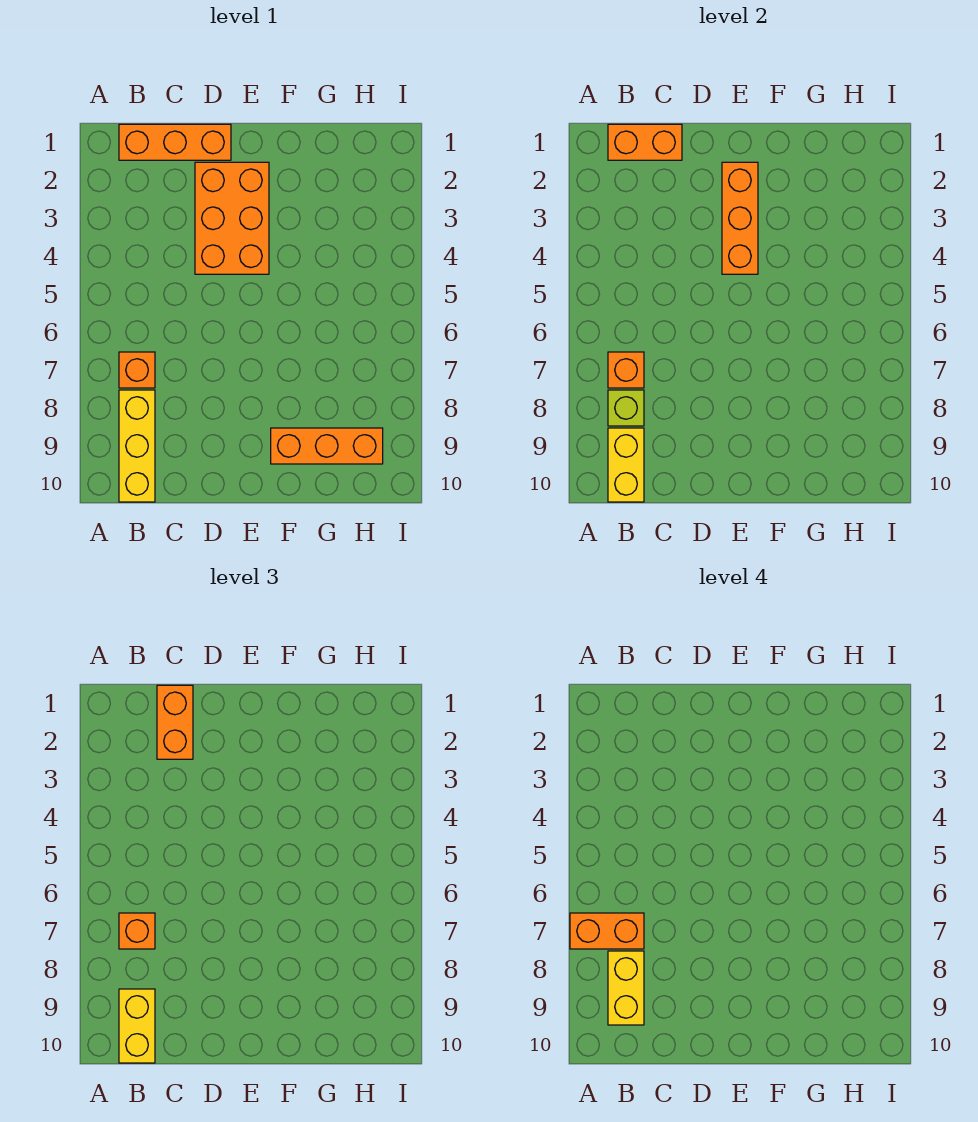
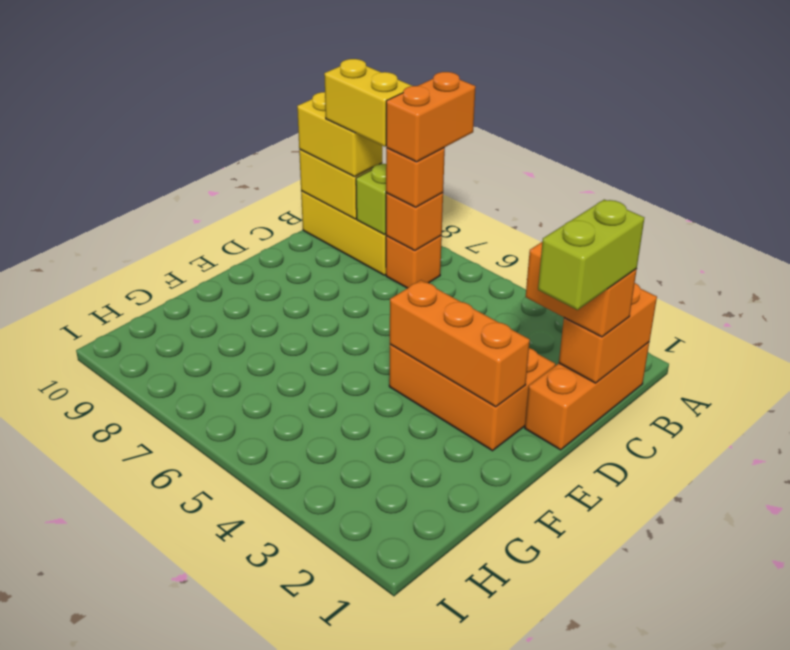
none -> lime brick C1:D1 level 4
orange brick F9:H9 level 1 -> none

